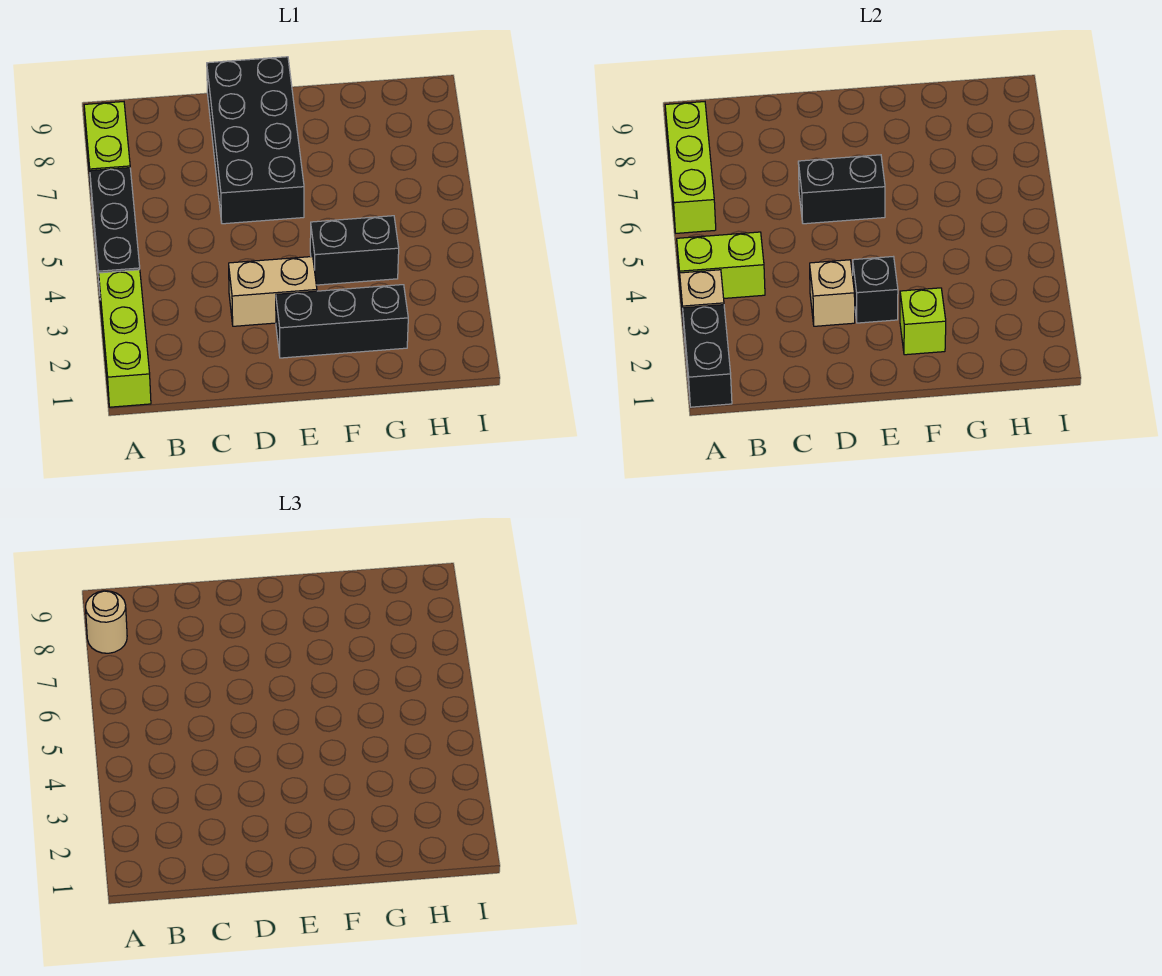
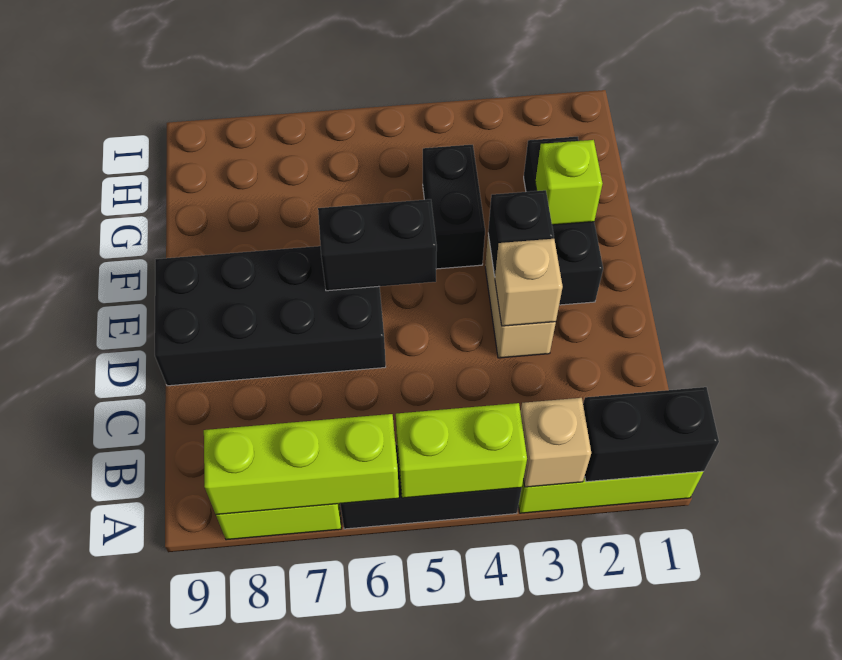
lime brick A4:B4 level 2 -> lime brick A4:A5 level 2
tan round brick A8 level 3 -> none
black brick D6:E6 level 2 -> black brick E5:E6 level 2

